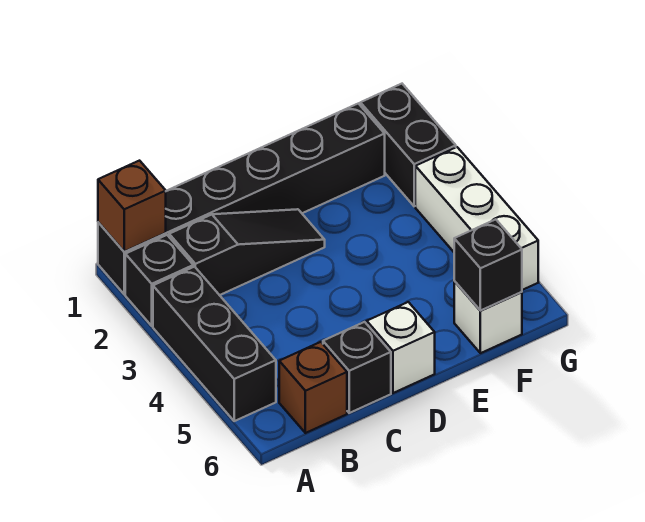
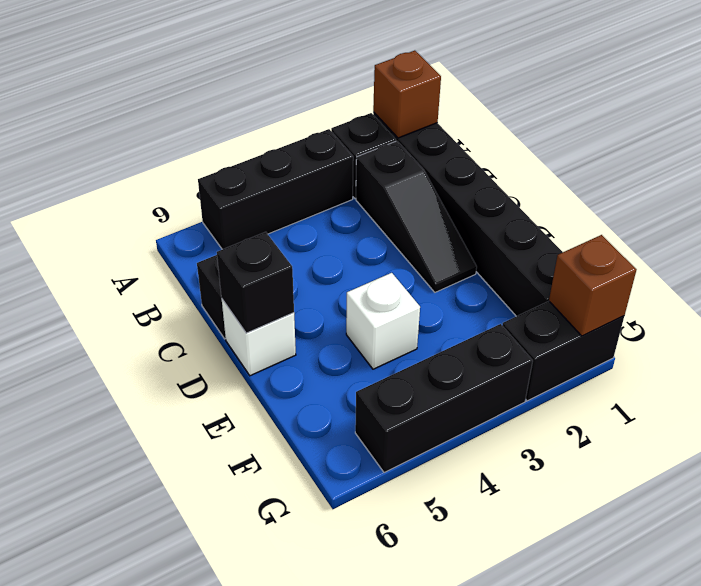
brown brick B6 level 1 -> brown brick G1 level 2
white brick F6 level 1 -> white brick E4 level 1
black brick F6 level 2 -> black brick D6 level 2
white brick G3:G5 level 1 -> black brick G3:G5 level 1

